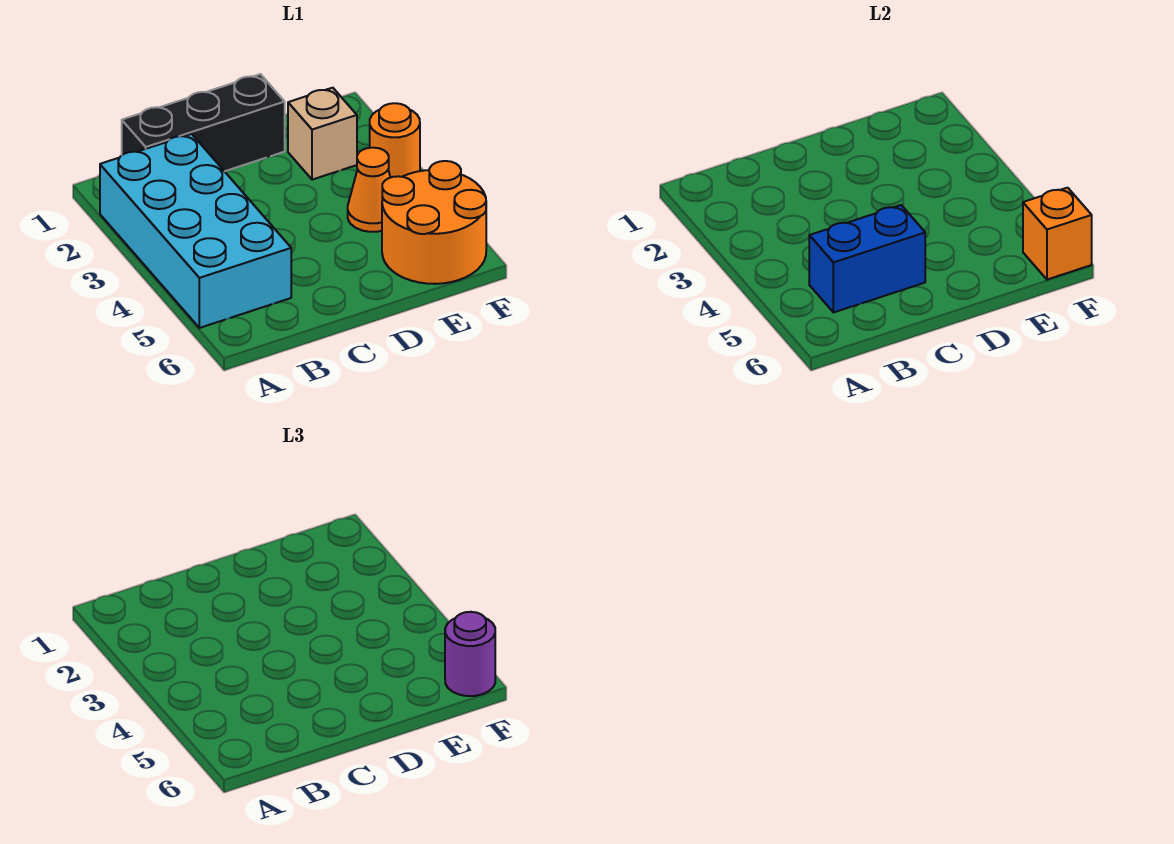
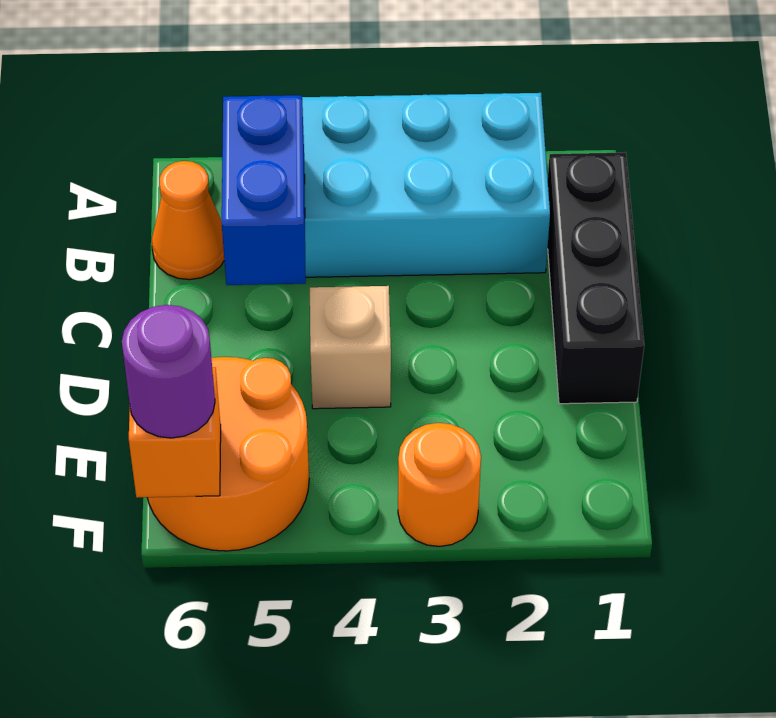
tan brick E2 level 1 -> tan brick D4 level 1
orange cone E4 level 1 -> orange cone B6 level 1

